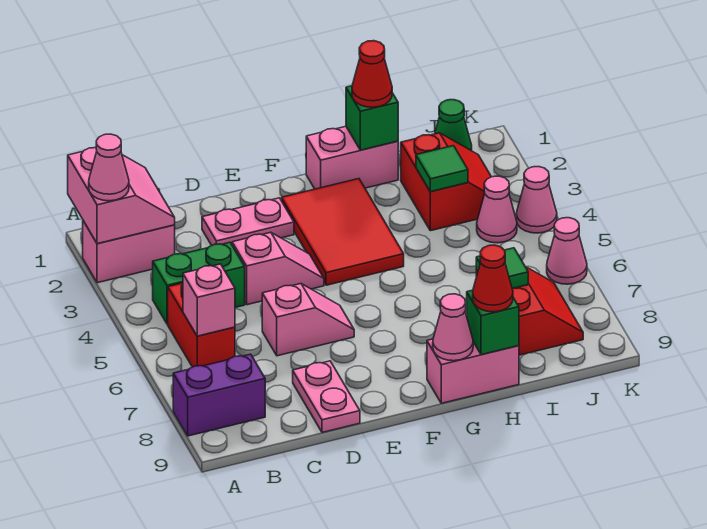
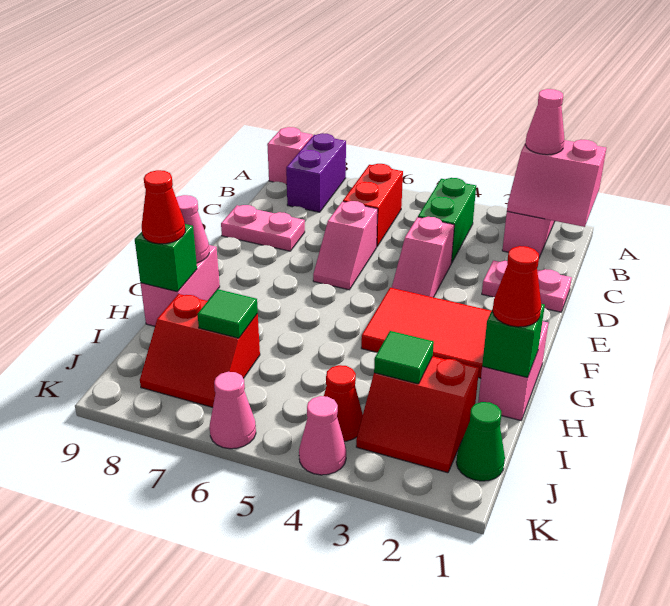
red brick B5:B6 level 1 -> red brick B6:C6 level 1
pink brick B6 level 2 -> pink brick A9 level 1
pink plate D2:E2 level 1 -> pink plate D1:D2 level 1
pink cone J4 level 1 -> red cone J4 level 1

